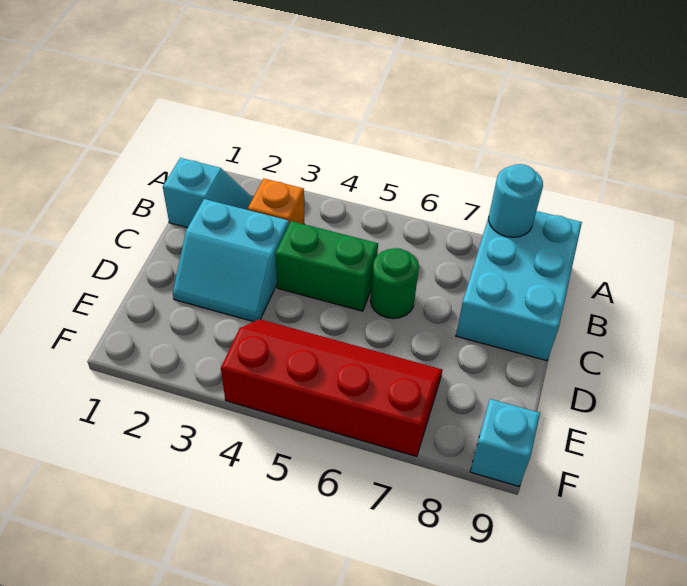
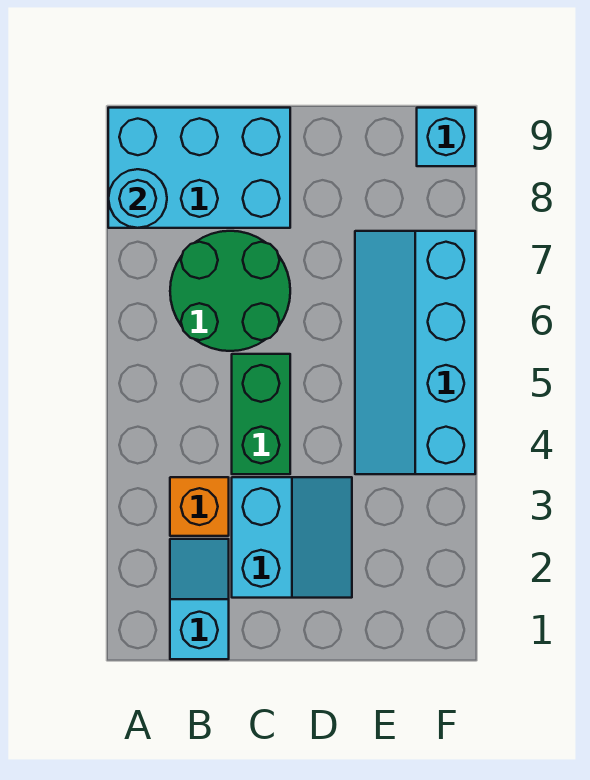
green round brick C6 level 1 -> green round brick B6:C7 level 1
red slope E4:F7 level 1 top F -> cyan slope E4:F7 level 1 top F

